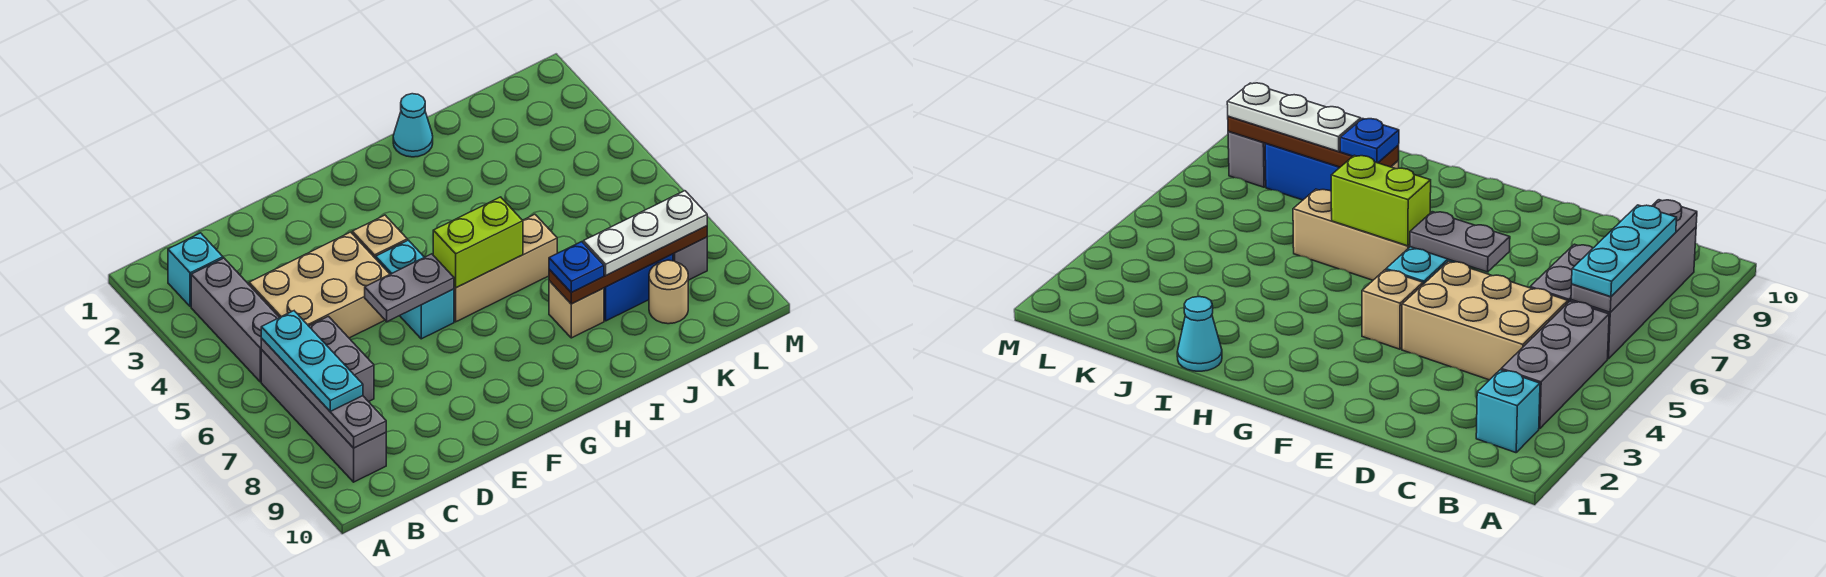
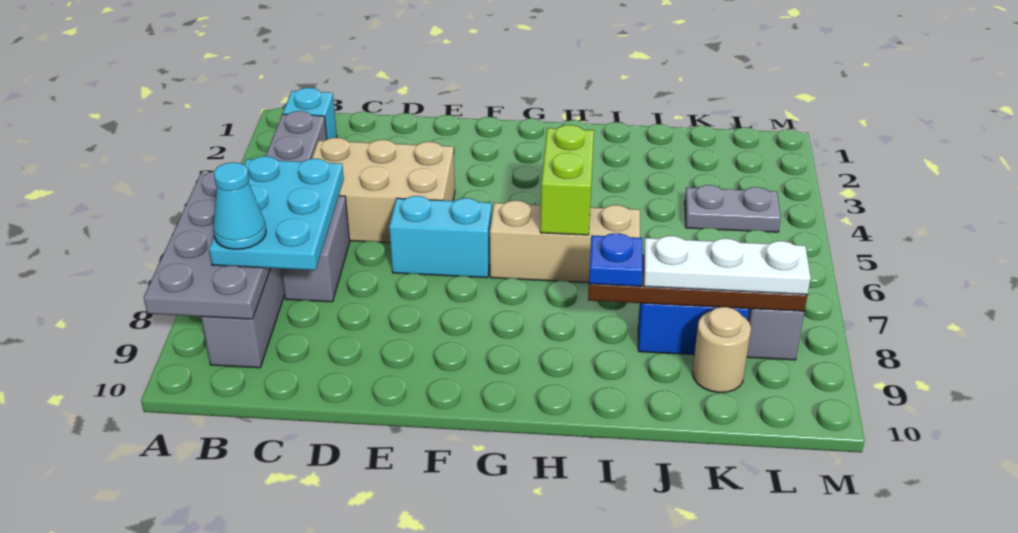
grey plate B6:B9 level 2 -> grey plate A6:B9 level 2
cyan plate B6:B8 level 3 -> cyan plate B6:C8 level 3
grey plate E6:F6 level 2 -> grey plate K4:L4 level 1
tan brick F4 level 1 -> none
cyan brick F5:F6 level 1 -> cyan brick E6:F6 level 1
lime brick G6:H6 level 2 -> lime brick H5:H6 level 2
cyan cone I1 level 1 -> cyan cone B8 level 4
tan brick I8 level 1 -> none

